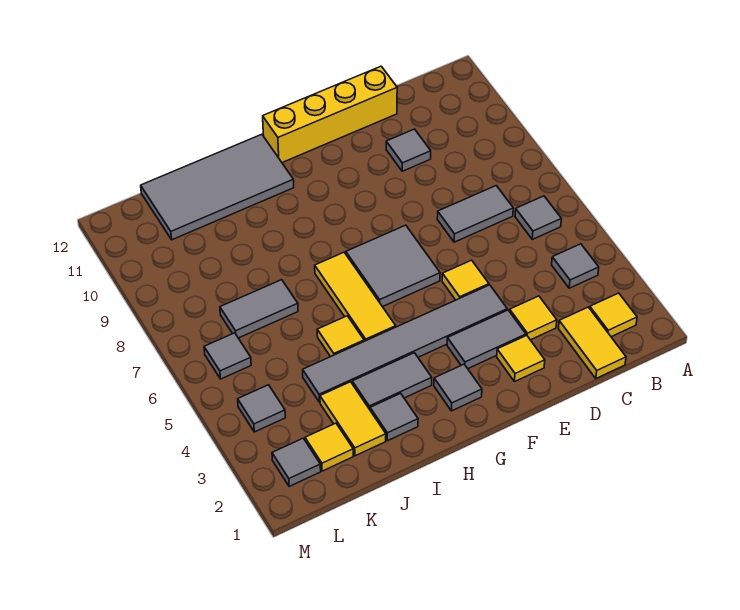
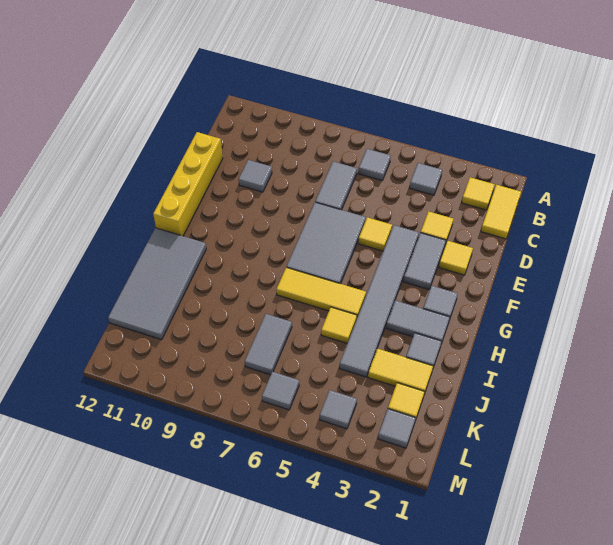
yellow tile C1:C2 level 1 -> yellow tile B1:C1 level 1
grey tile F6:G7 level 1 -> grey tile E6:G7 level 1
grey tile H3:I3 level 1 -> grey tile H2:H3 level 1

